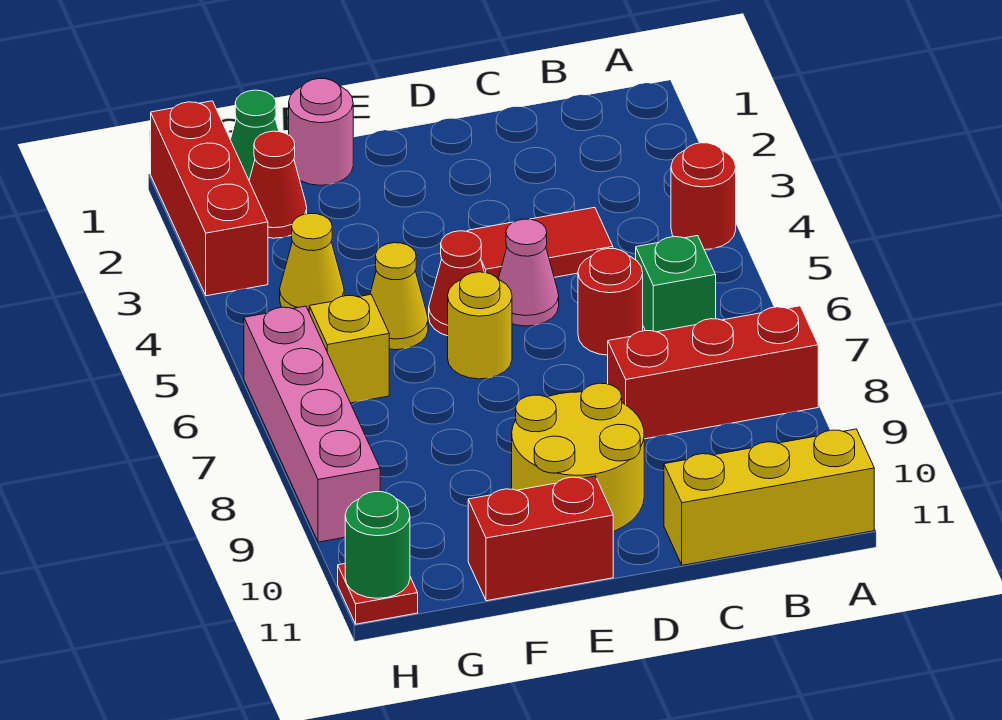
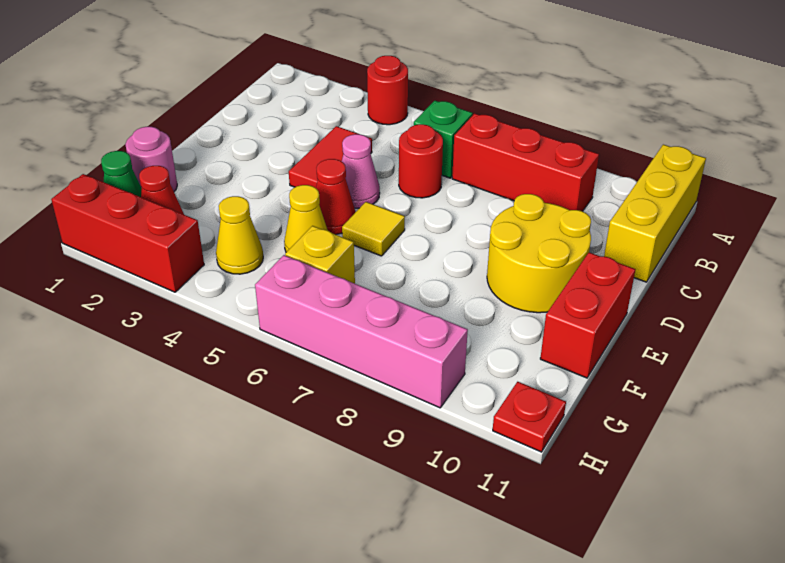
red brick A8:C8 level 1 -> red brick B7:B9 level 1
yellow round brick E6 level 1 -> yellow tile E6 level 1
green round brick H11 level 2 -> none

